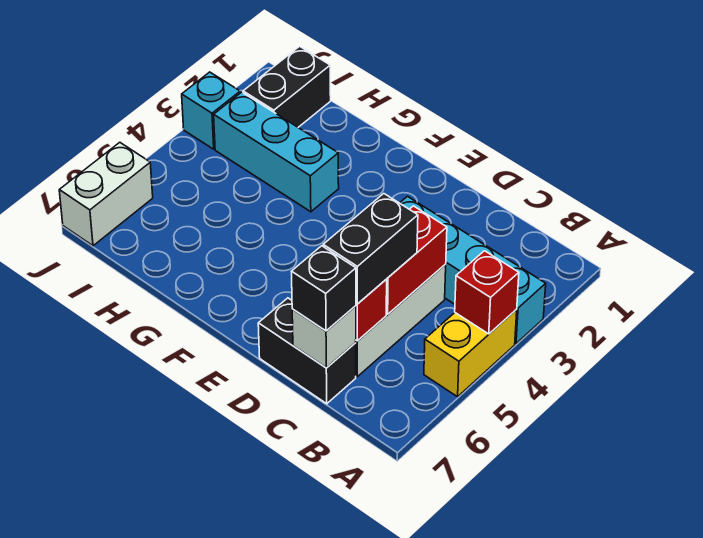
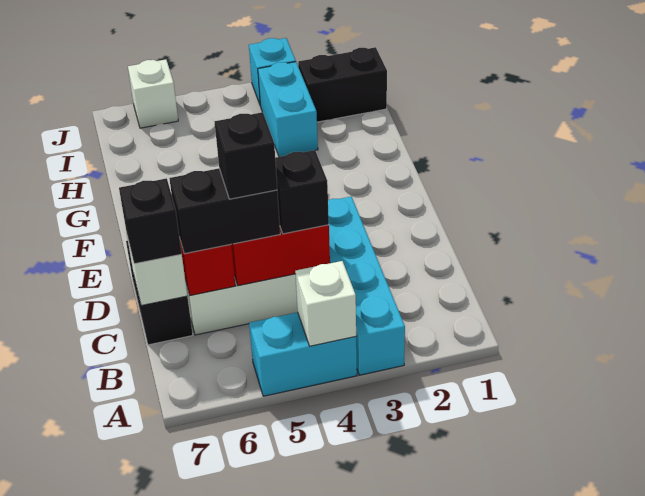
yellow brick A4:A5 level 1 -> cyan brick A4:A5 level 1
red brick A4 level 2 -> white brick A4 level 2
none -> black brick C4 level 3
none -> black brick C5 level 4
cyan brick G3:I3 level 1 -> cyan brick H3:I3 level 1
white brick J6:J7 level 1 -> white brick J6 level 1

